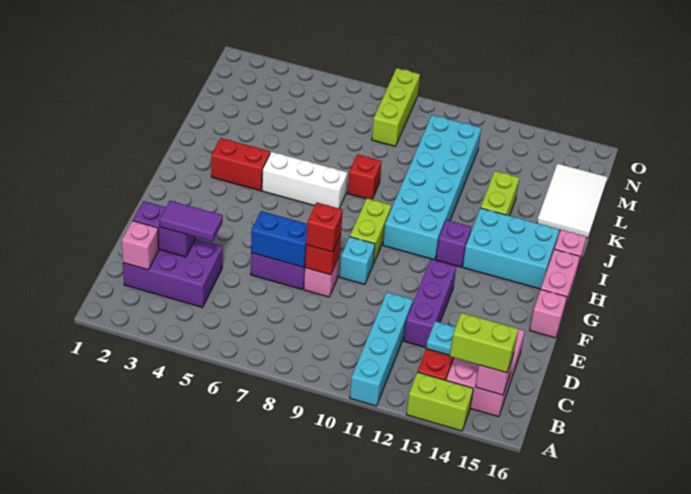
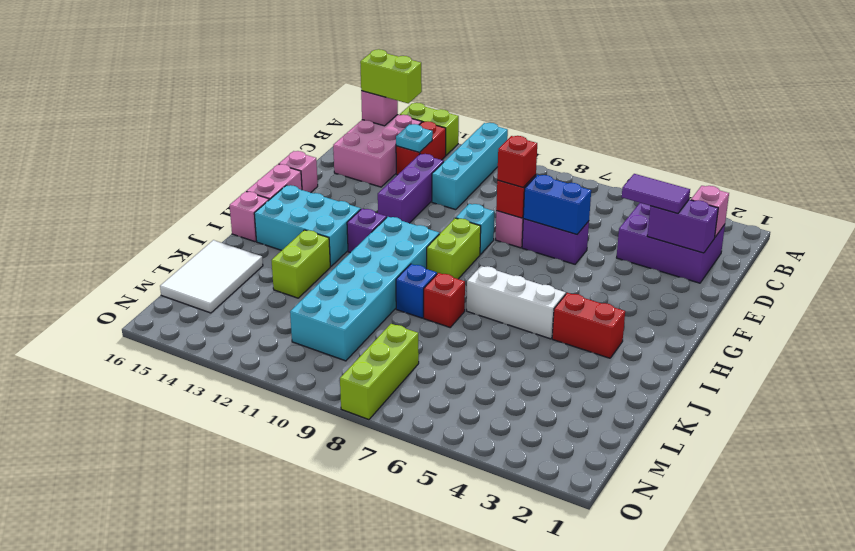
none -> blue brick J9 level 1

